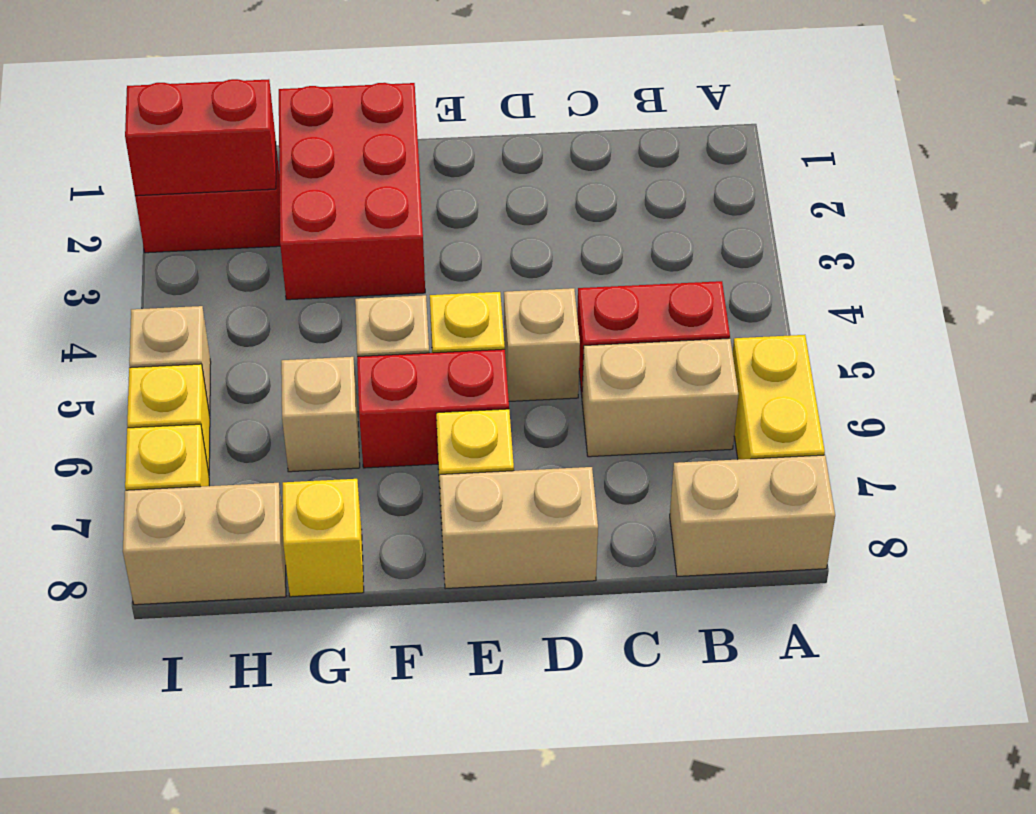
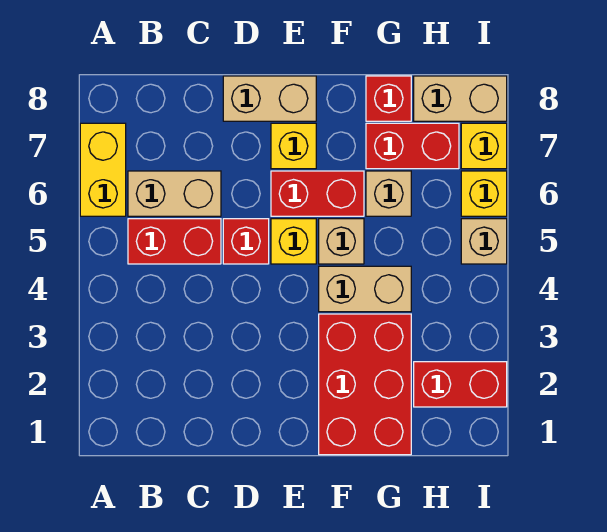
tan brick A8:B8 level 1 -> tan brick F4:G4 level 1
tan brick D5 level 1 -> red brick D5 level 1
yellow brick G8 level 1 -> red brick G8 level 1
red brick H2:I2 level 2 -> red brick G7:H7 level 1

